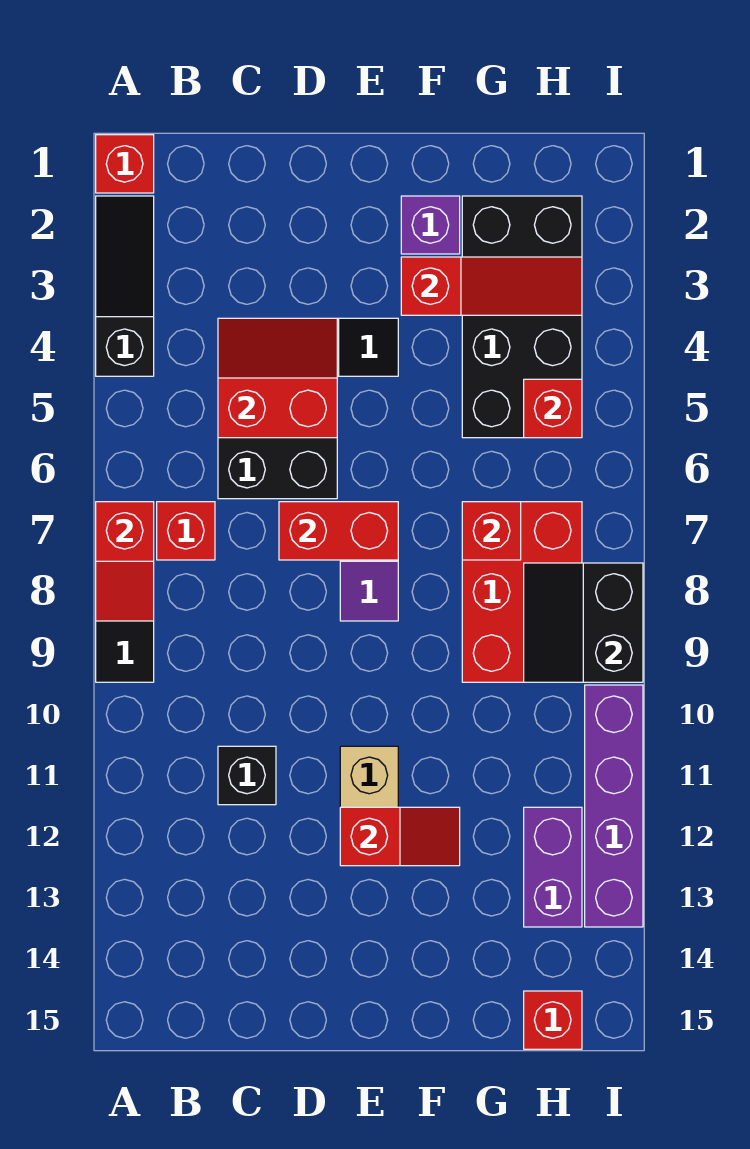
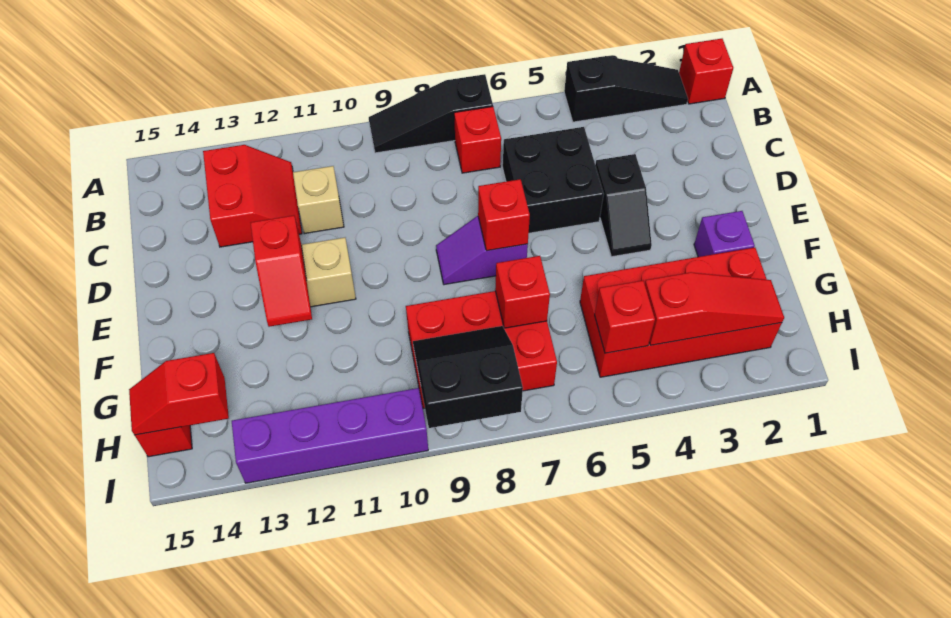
red slope A7:A8 level 2 top 7 -> red slope H14:H15 level 2 top 14
red slope C4:D5 level 2 top 5 -> red slope B12:C13 level 1 top 13
black brick C11 level 1 -> tan brick C11 level 1
red brick D7:E7 level 2 -> red brick E7 level 2
red slope F3:H3 level 2 top F -> red slope H2:H4 level 2 top 4
black brick G2:H5 level 1 -> red brick G2:H5 level 1
purple brick H12:H13 level 1 -> none

